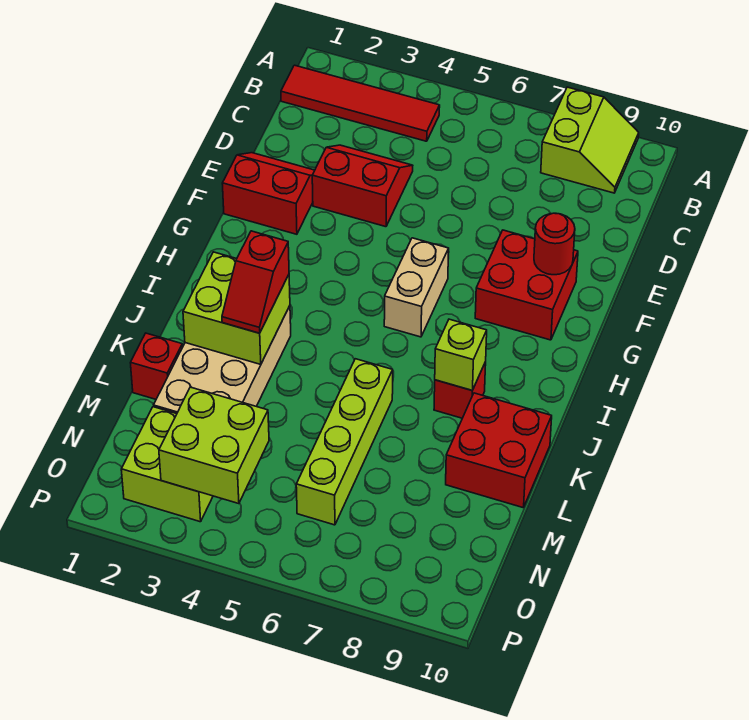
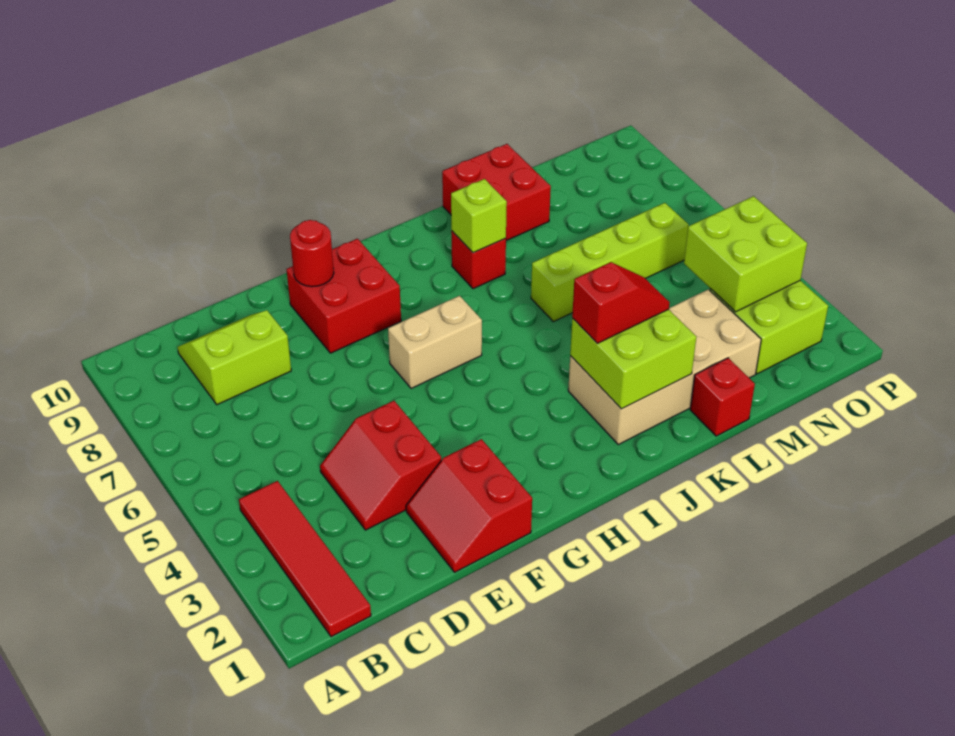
lime slope A8:B9 level 1 top 8 -> lime slope C8:D9 level 1 top 8

